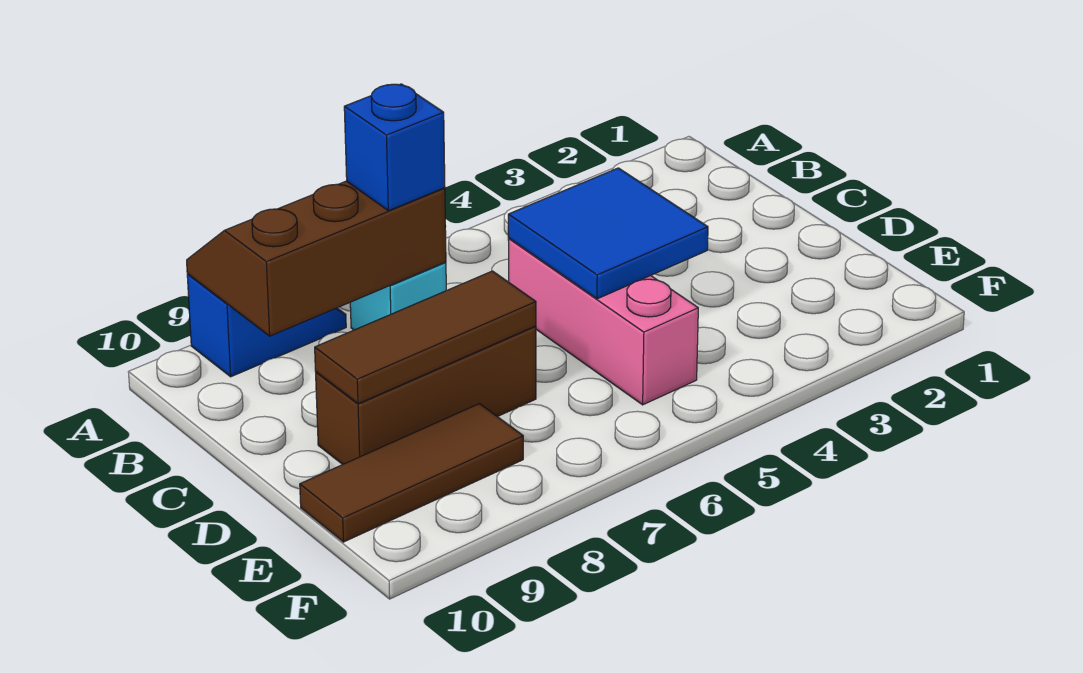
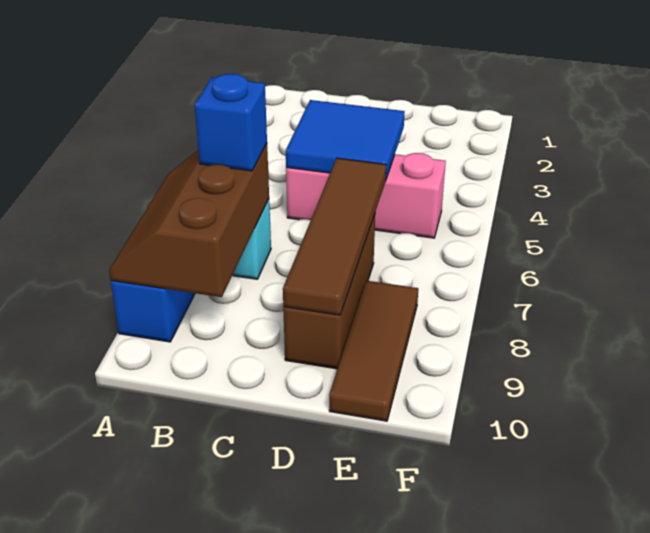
brown tile D7:D9 level 2 -> brown tile D6:D9 level 2

